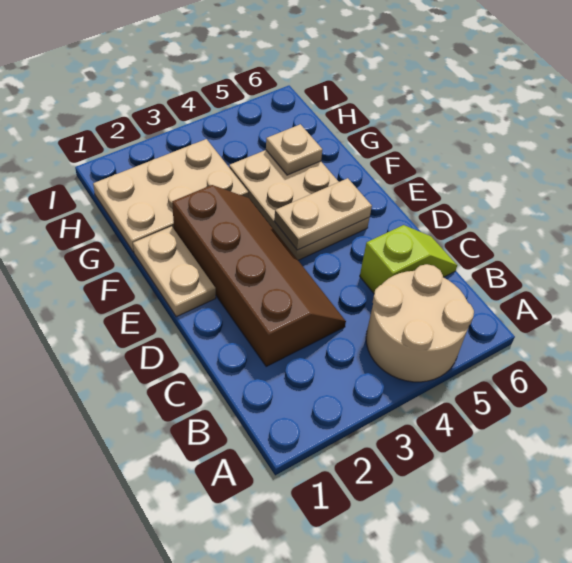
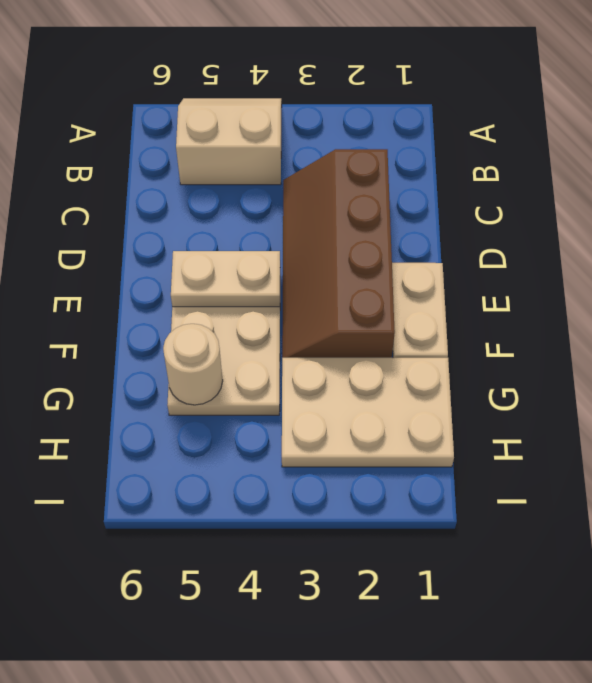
tan round brick A4:B5 level 1 -> tan slope A4:B5 level 1 top B
lime slope C5:C6 level 1 top 5 -> none
tan plate G5 level 2 -> tan round brick G5 level 2

